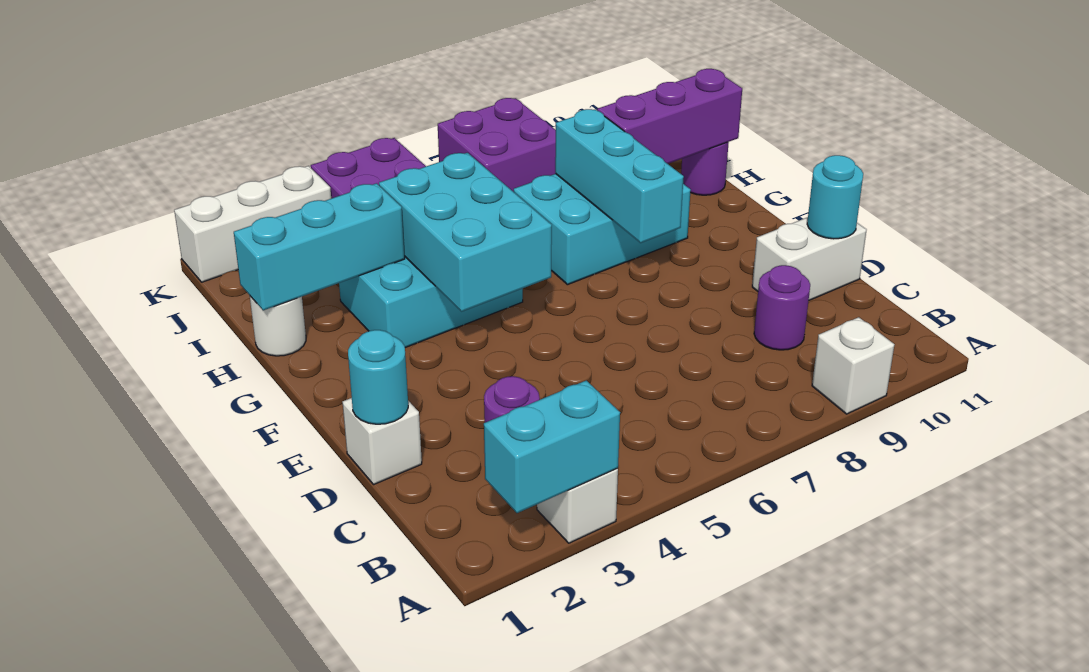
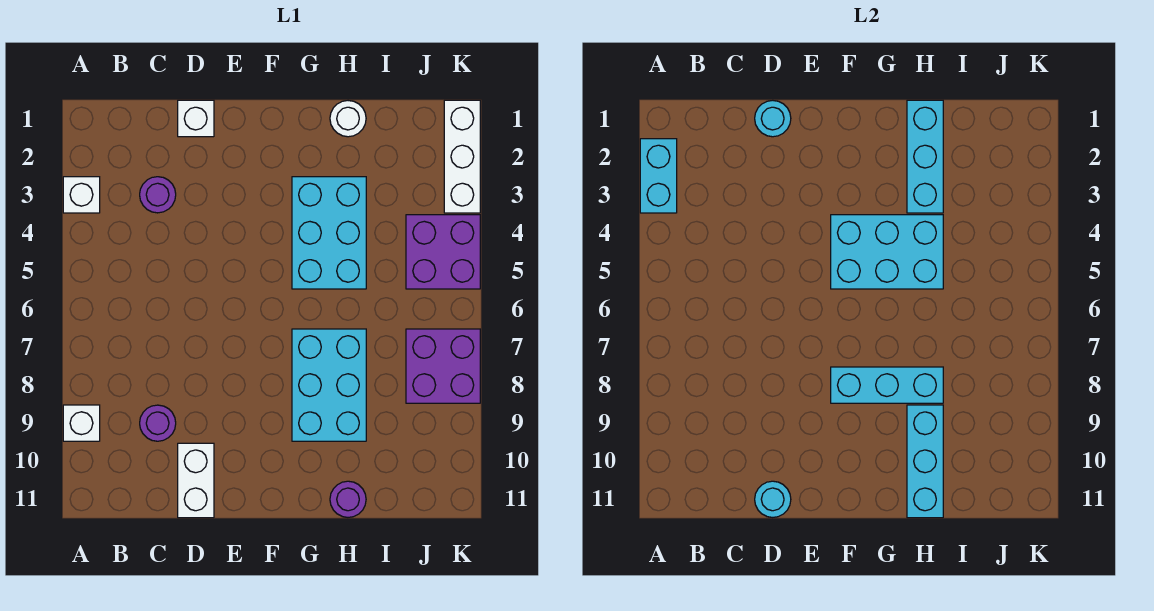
purple brick H9:H11 level 2 -> cyan brick H9:H11 level 2

